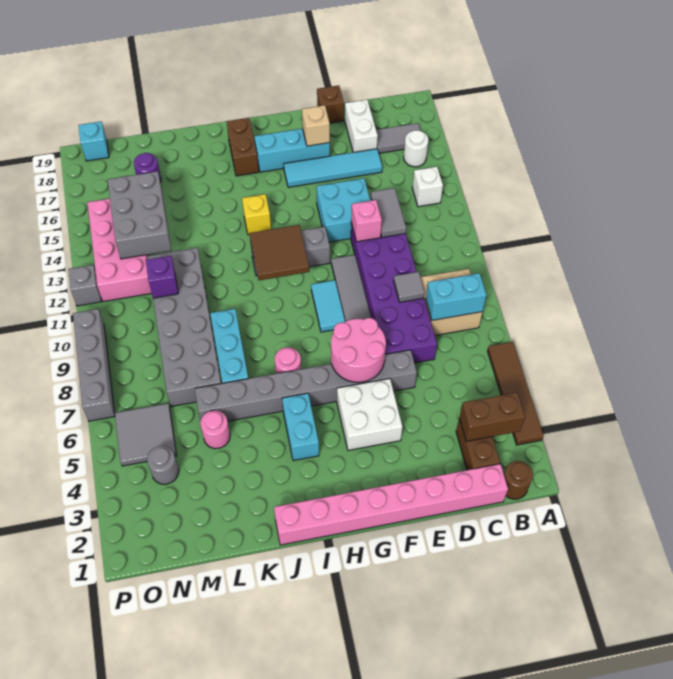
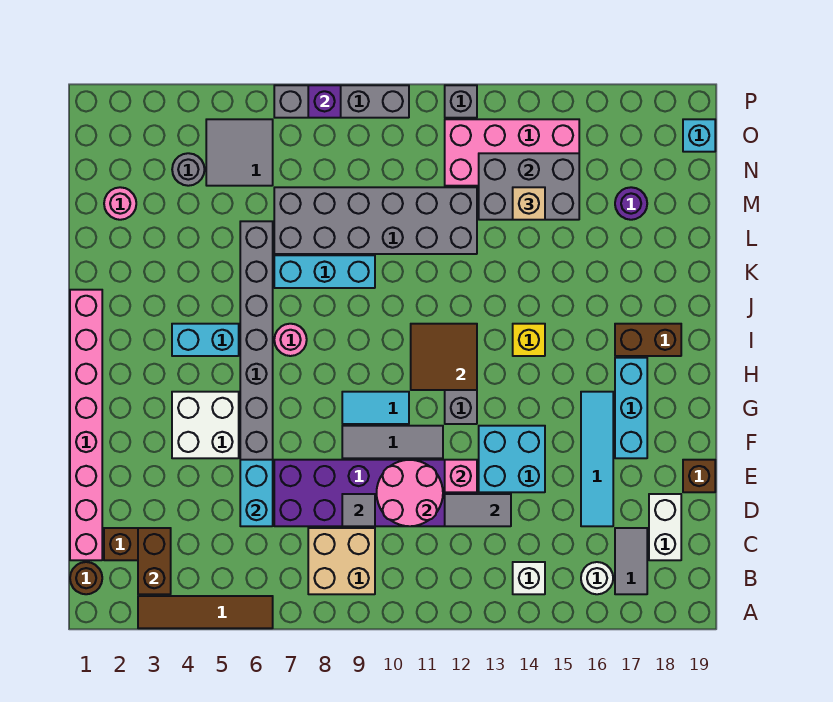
cyan brick B8:C8 level 2 -> cyan brick D6:E6 level 2
white brick D17:D18 level 1 -> white brick C18:D18 level 1
pink round brick F6:G7 level 2 -> pink round brick D10:E11 level 2
tan brick F17 level 2 -> tan brick M14 level 3
pink round brick L5 level 1 -> pink round brick M2 level 1
purple brick M11 level 2 -> purple brick P8 level 2

